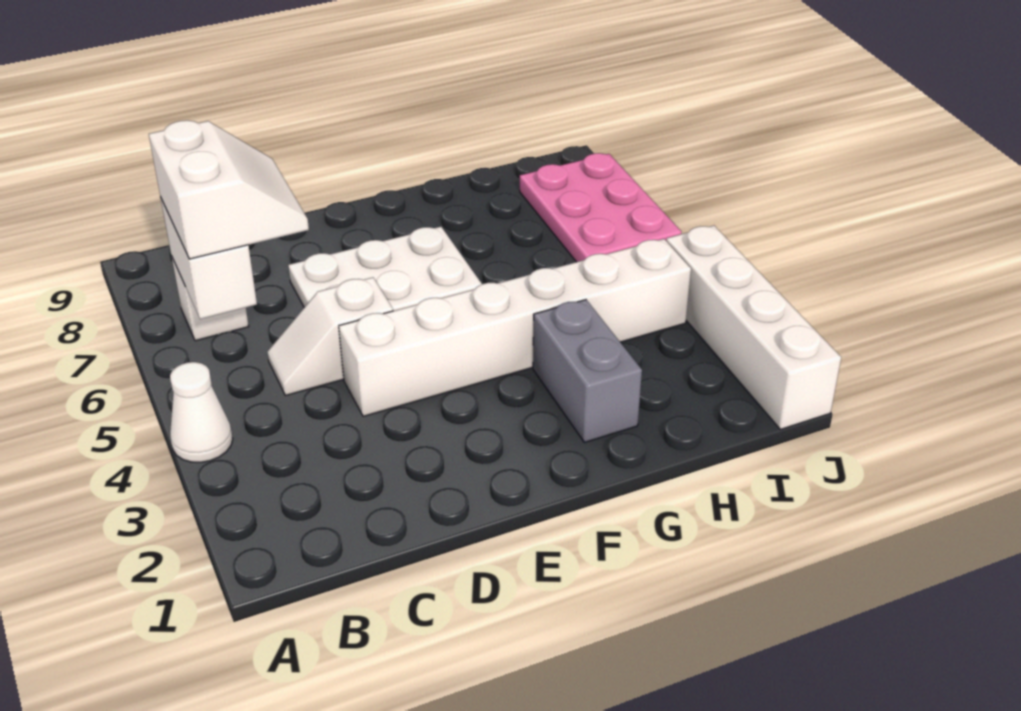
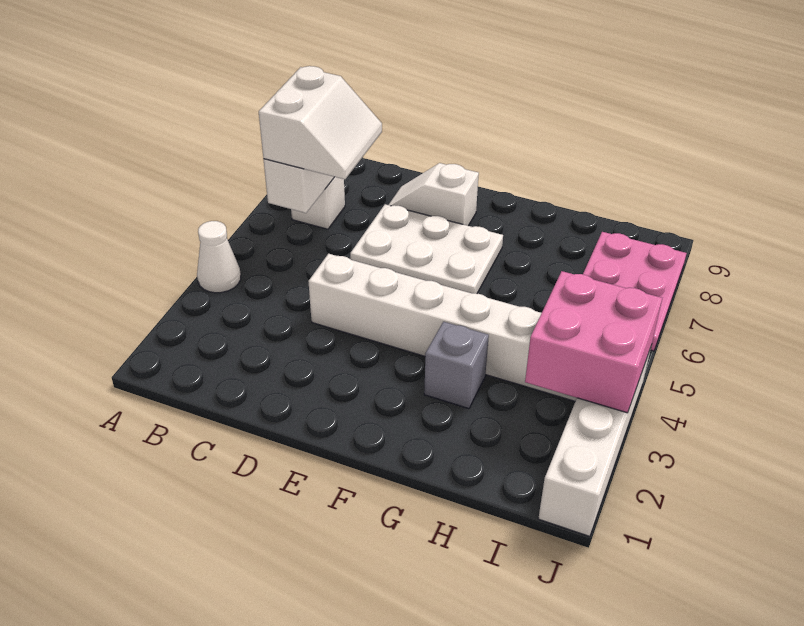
white slope C5:D5 level 1 top D -> white slope D8:E8 level 1 top E
grey brick G2:G3 level 1 -> grey brick G3 level 1
none -> pink brick I3:J4 level 2

